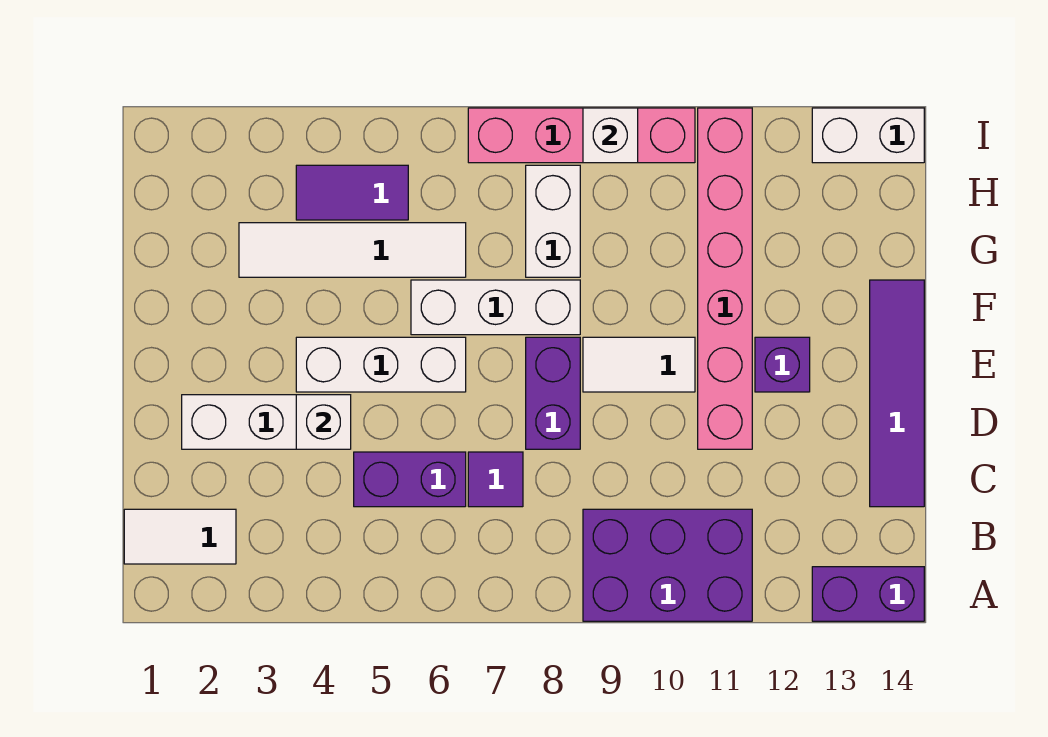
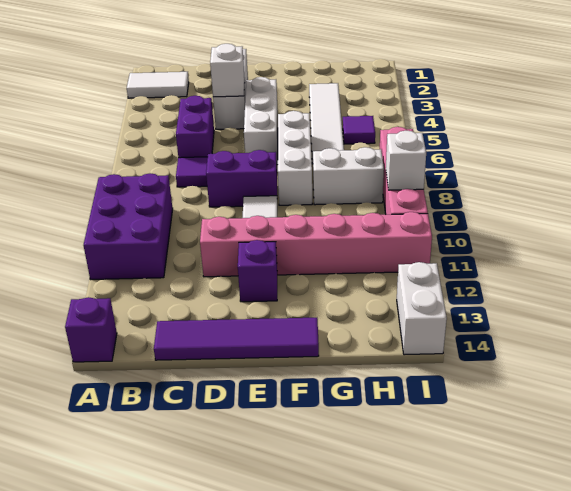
purple brick A13:A14 level 1 -> purple brick A14 level 1
white tile B1:B2 level 1 -> white tile A2:B2 level 1
purple tile H4:H5 level 1 -> purple tile H5 level 1

